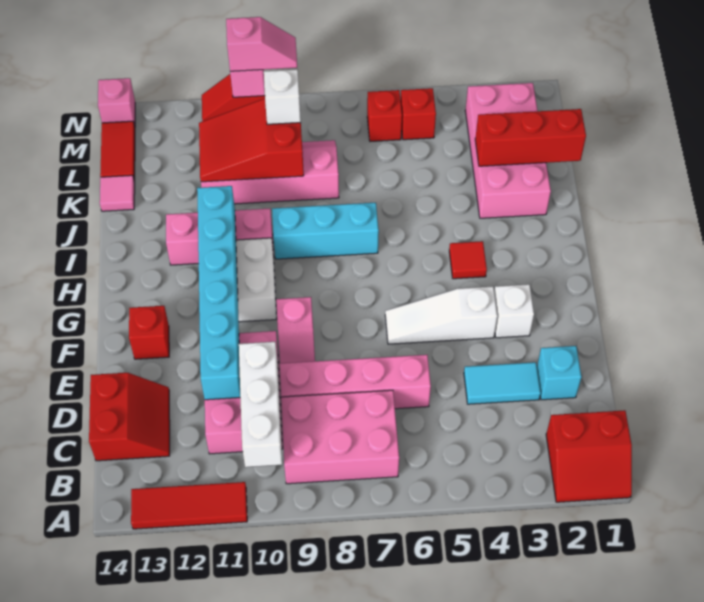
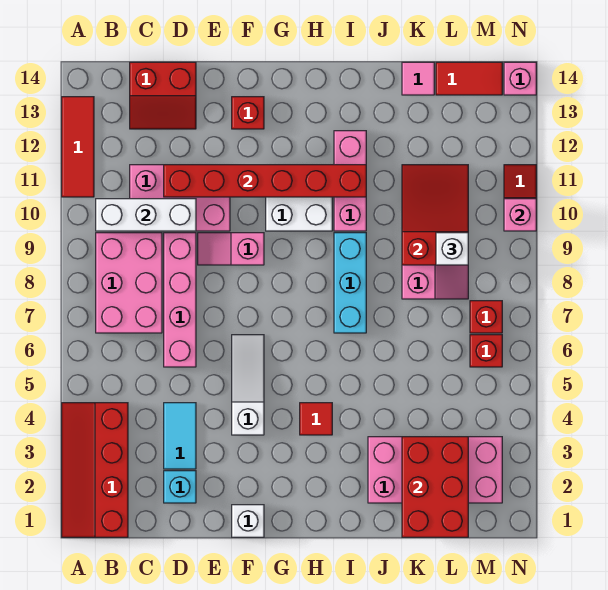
red slope A1:B2 level 1 top B -> red slope A1:B4 level 1 top B
cyan brick D11:I11 level 2 -> red brick D11:I11 level 2
white brick F3 level 1 -> white brick F1 level 1
red brick K1:K3 level 2 -> red brick K1:L3 level 2
red brick M5 level 1 -> red brick M7 level 1
pink slope N9:N10 level 3 top 10 -> none

